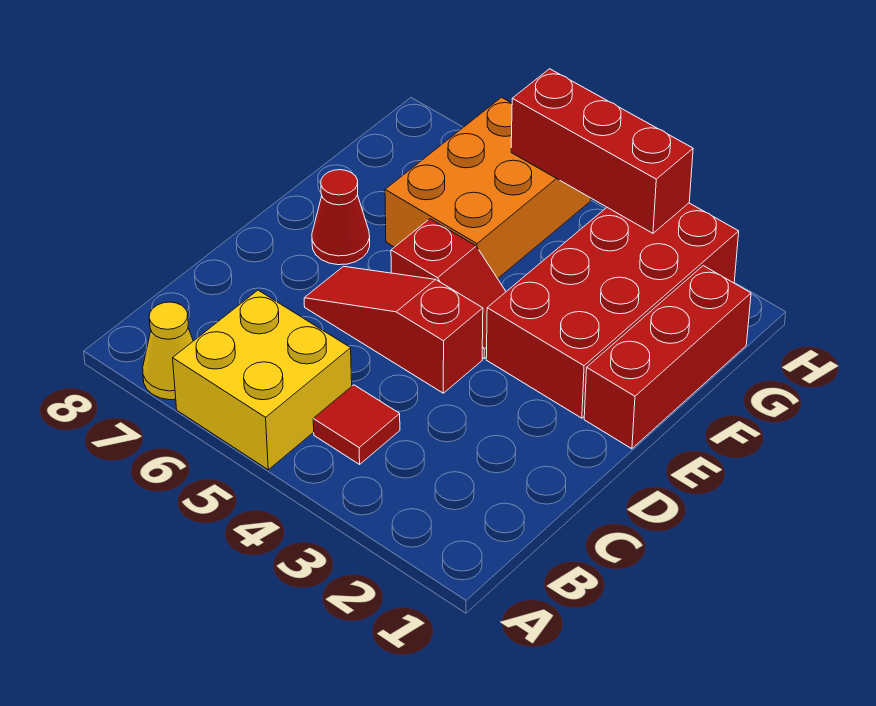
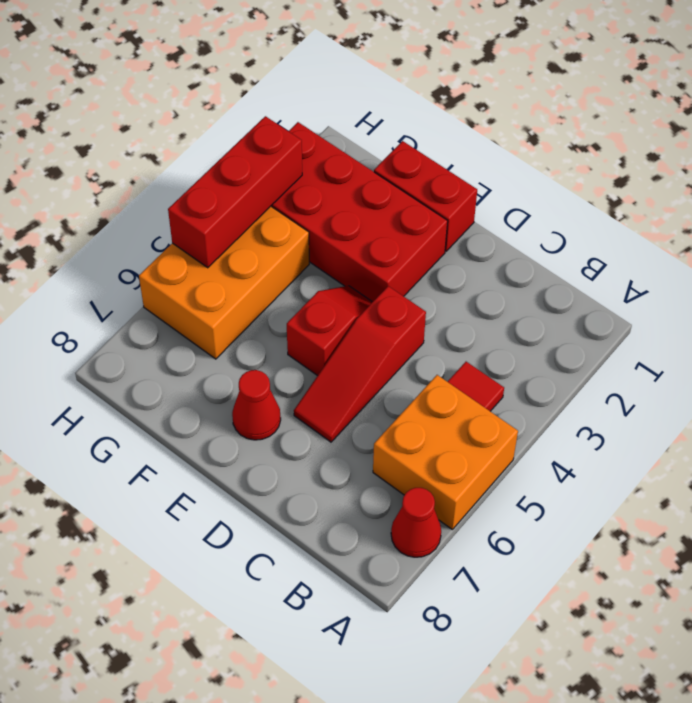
yellow brick A5:B6 level 1 -> orange brick A5:B6 level 1
yellow cone A7 level 1 -> red cone A7 level 1
red brick E1:G1 level 1 -> red brick E1:F1 level 1
orange brick F5:H6 level 1 -> orange brick G4:H6 level 1

